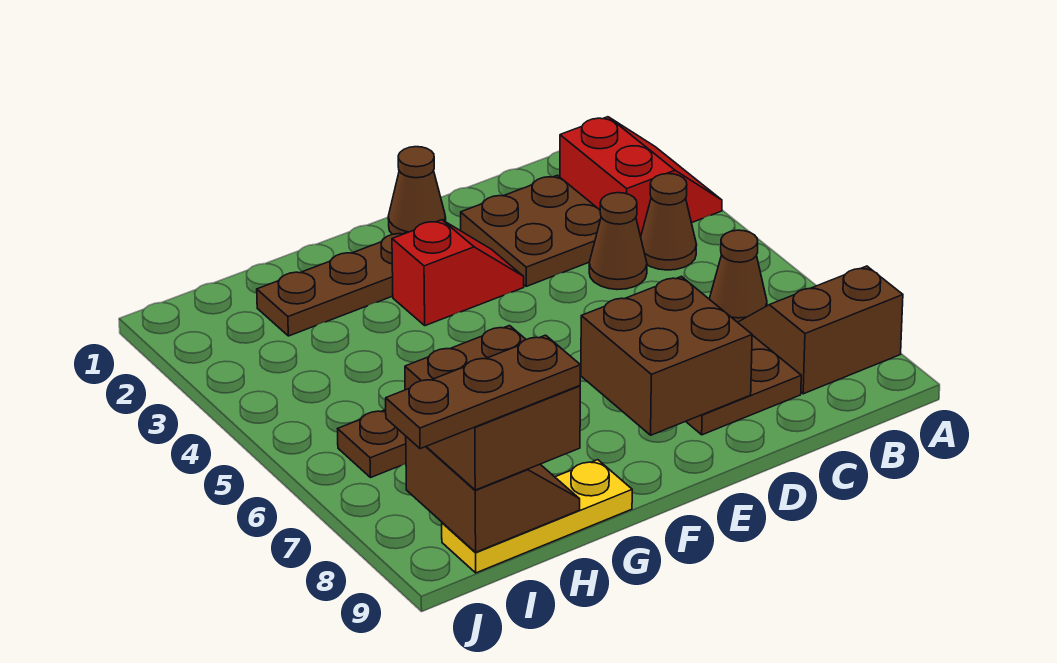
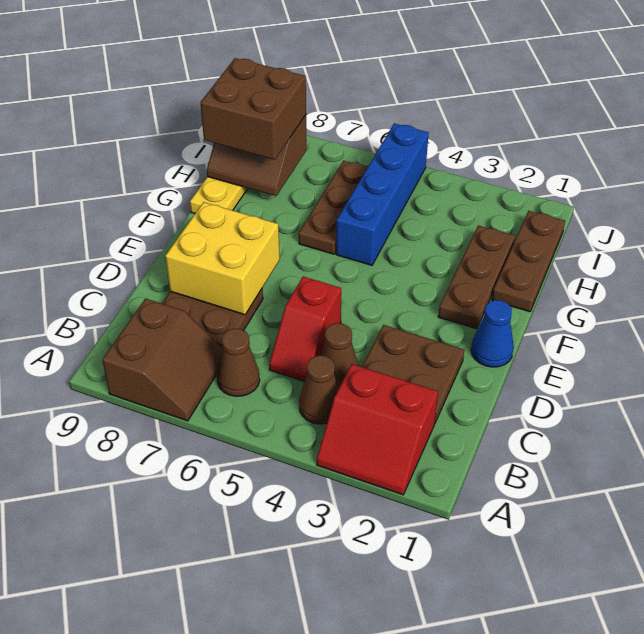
brown brick D7:E8 level 2 -> yellow brick D7:E8 level 2
brown cone E1 level 1 -> blue cone E1 level 1
red slope E3:F3 level 1 top F -> red slope C5:D5 level 1 top D
none -> blue brick G5:J5 level 1
brown plate H9:J9 level 4 -> brown plate G1:I1 level 1

